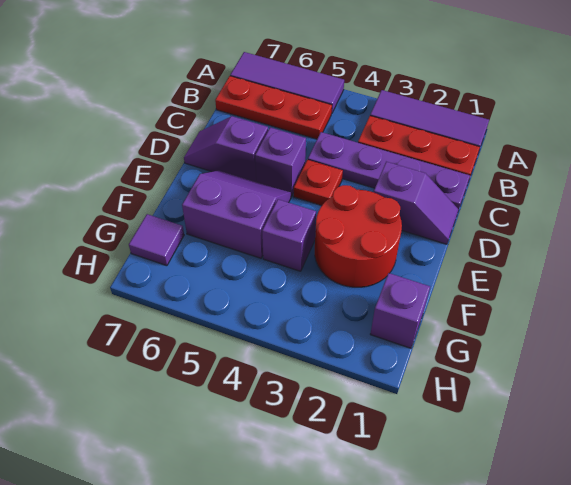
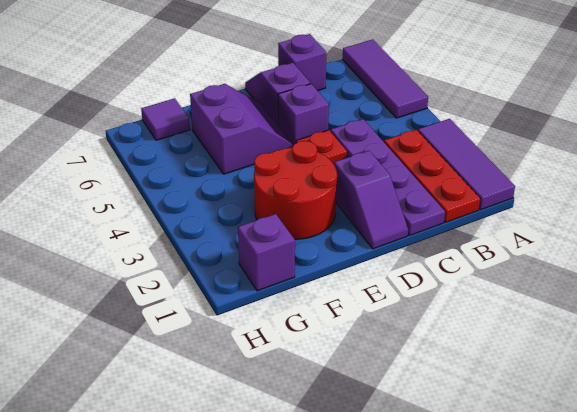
red plate B5:B7 level 1 -> none
purple brick F4 level 1 -> purple brick C7 level 1

